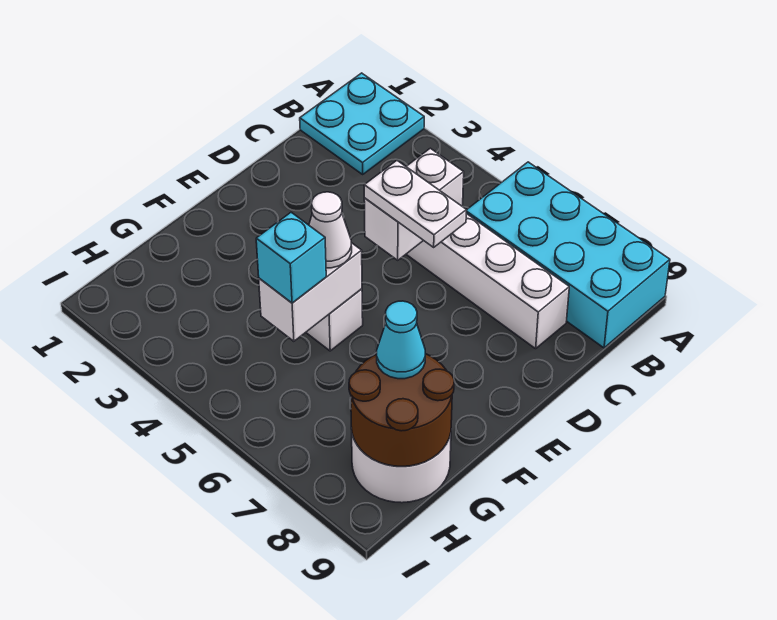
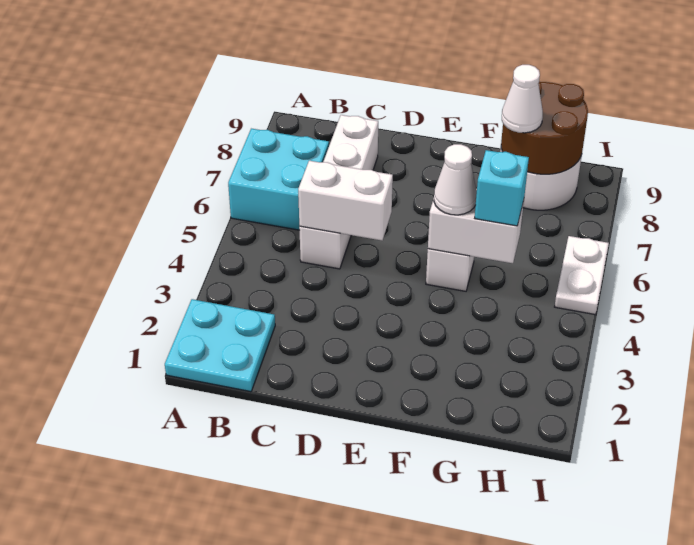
cyan brick A6:B9 level 1 -> cyan brick A6:B7 level 1
white plate D5:D6 level 3 -> white plate I5:I6 level 1
cyan cone G8 level 3 -> white cone G8 level 3

